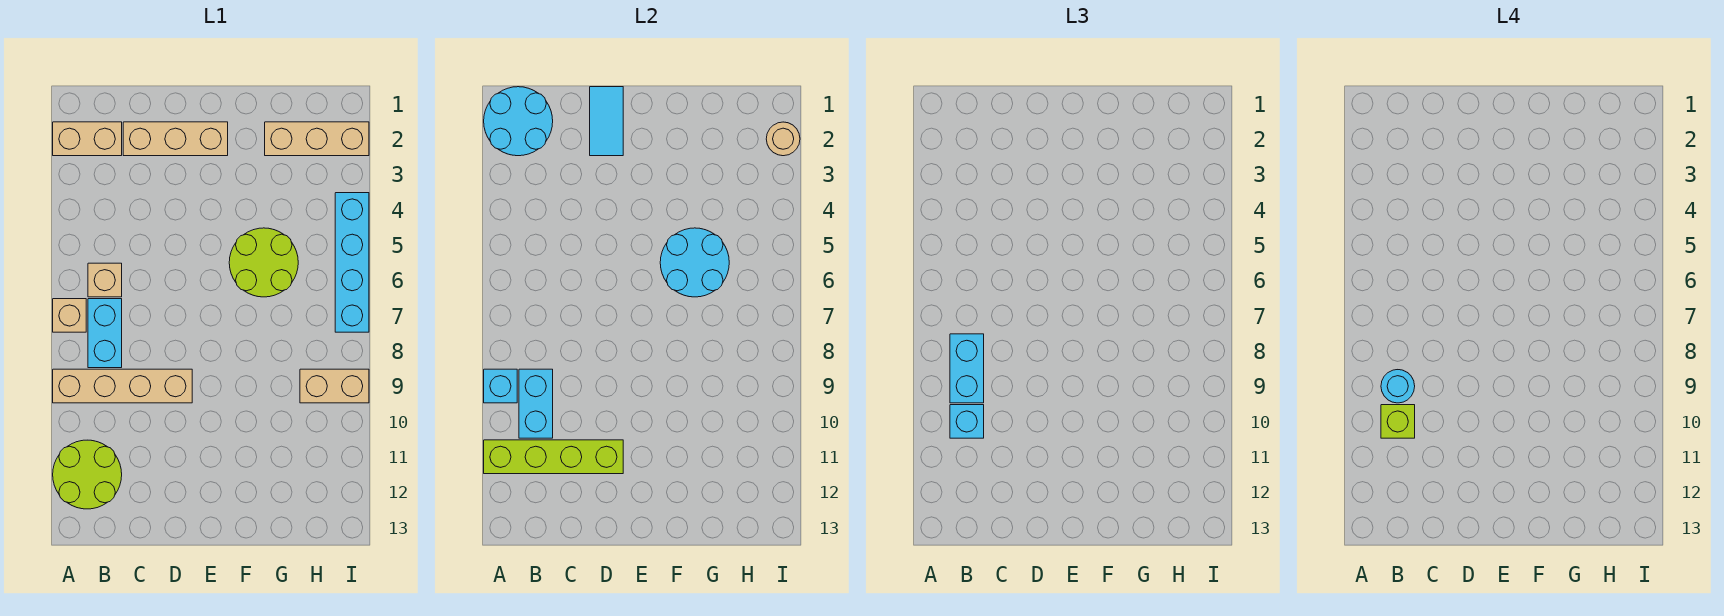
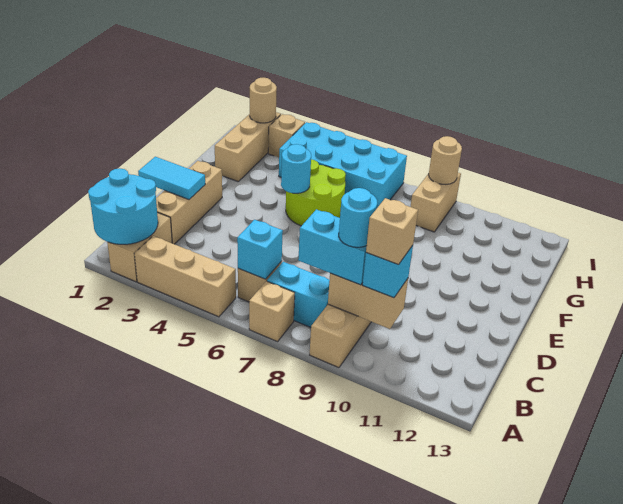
none -> tan brick A3:A5 level 1
cyan brick A9 level 2 -> cyan brick B6 level 2
lime round brick A11:B12 level 1 -> none
lime brick A11:D11 level 2 -> none
cyan brick B9:B10 level 2 -> tan brick B9:B10 level 2
lime brick B10 level 4 -> tan brick B10 level 4
cyan round brick F5:G6 level 2 -> cyan round brick F5 level 2
none -> tan brick I3 level 1
cyan brick I4:I7 level 1 -> cyan brick H4:I7 level 1
none -> tan round brick I9 level 2

